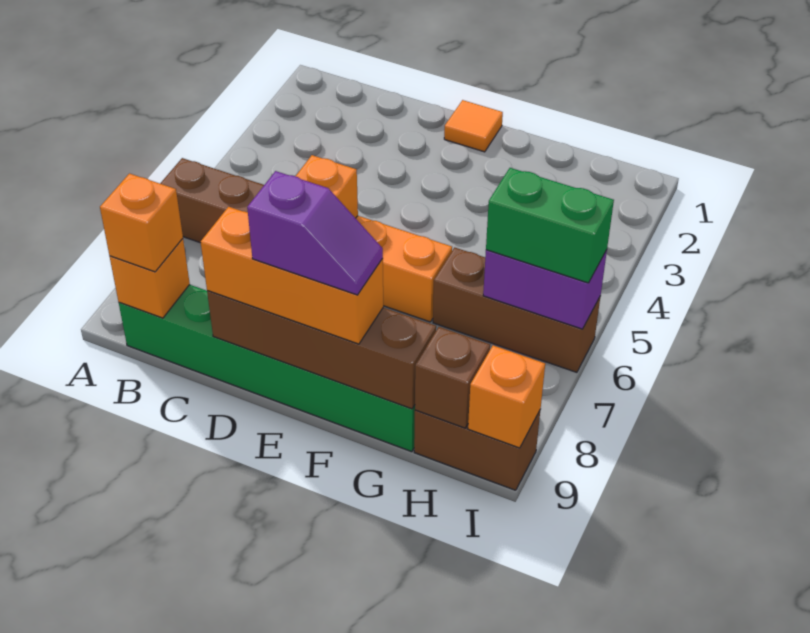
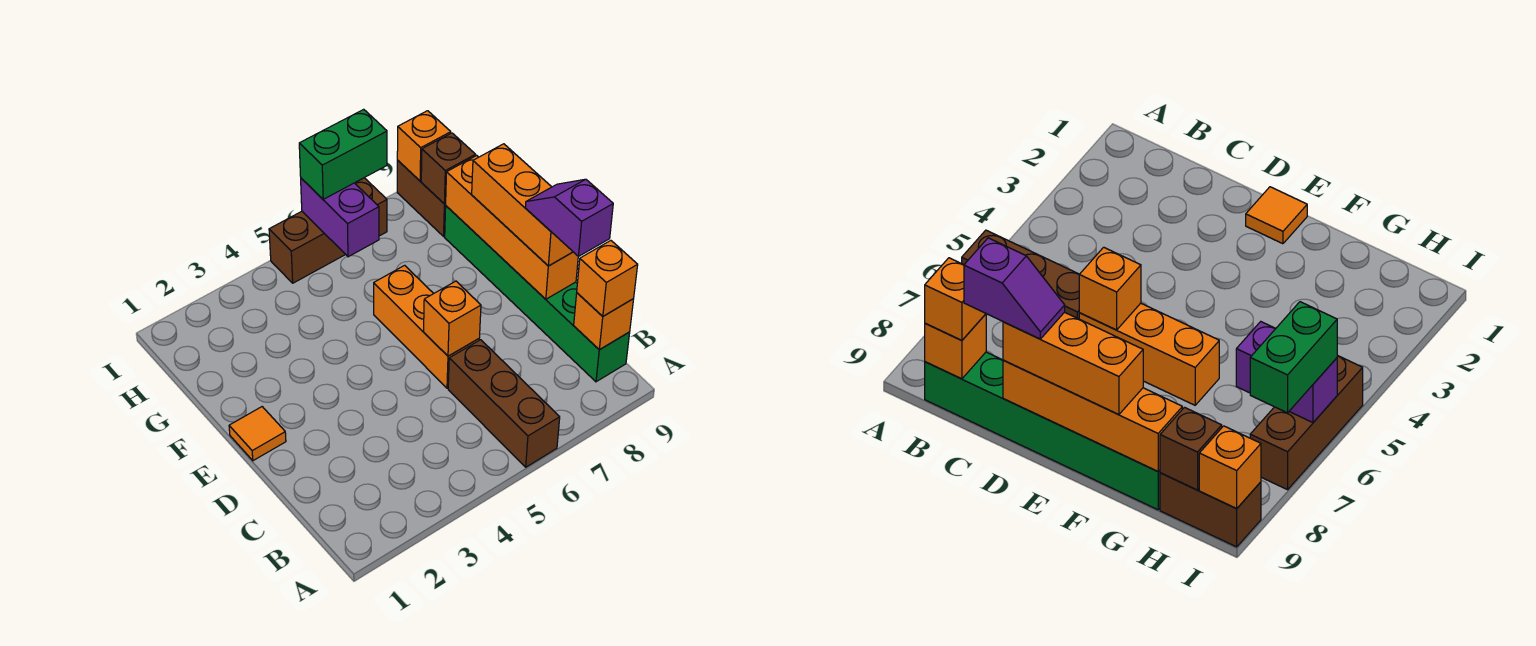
brown brick D9:G9 level 2 -> orange brick D9:G9 level 2
purple slope E9:F9 level 4 top E -> purple slope C9:D9 level 4 top C
brown brick G6:I6 level 1 -> brown brick I5:I7 level 1
green brick H6:I6 level 3 -> green brick I6:I7 level 3

